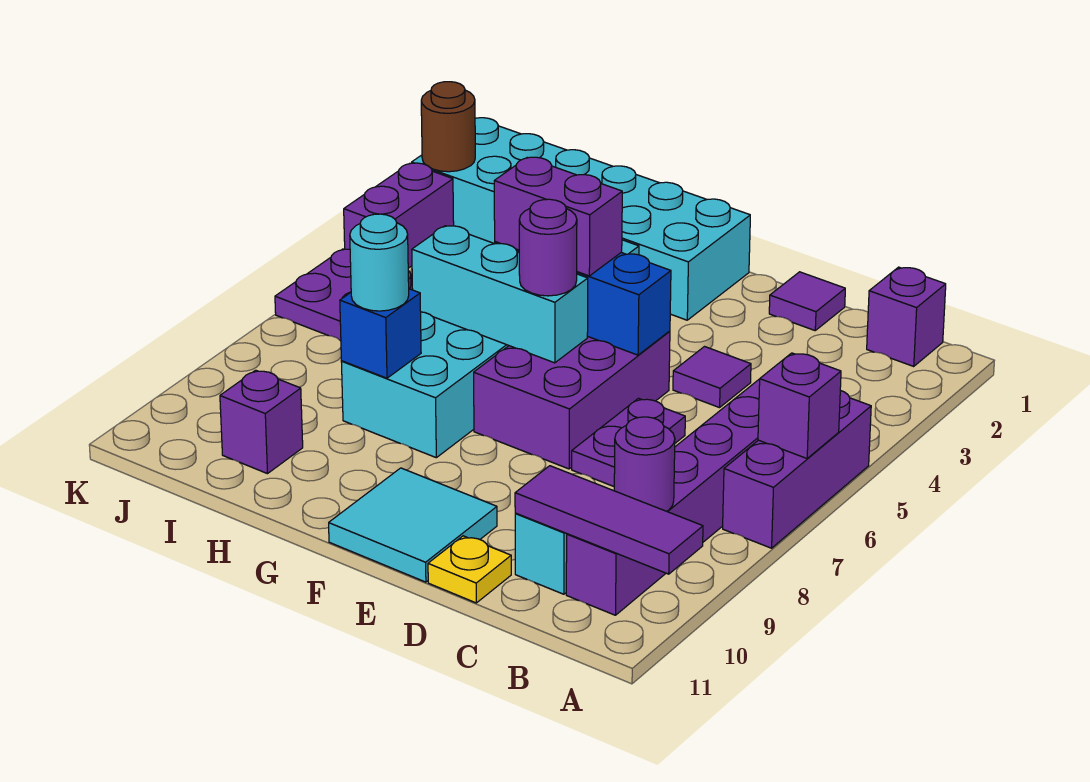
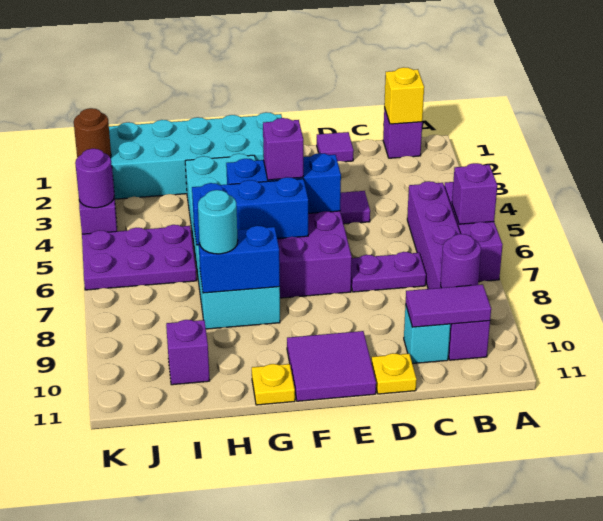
purple tile A10:C10 level 2 -> purple tile B10:C10 level 2
none -> yellow brick B1 level 2
purple plate D6:D7 level 1 -> purple plate C7:D7 level 1
cyan tile E10:F11 level 1 -> purple tile E10:F11 level 1
purple brick F5:G5 level 3 -> purple brick F5 level 3
cyan brick F6:H6 level 2 -> blue brick F6:H6 level 2
purple round brick F6 level 3 -> purple round brick K4 level 2
none -> yellow plate G11 level 1
blue brick H8 level 2 -> blue brick G8:H8 level 2

